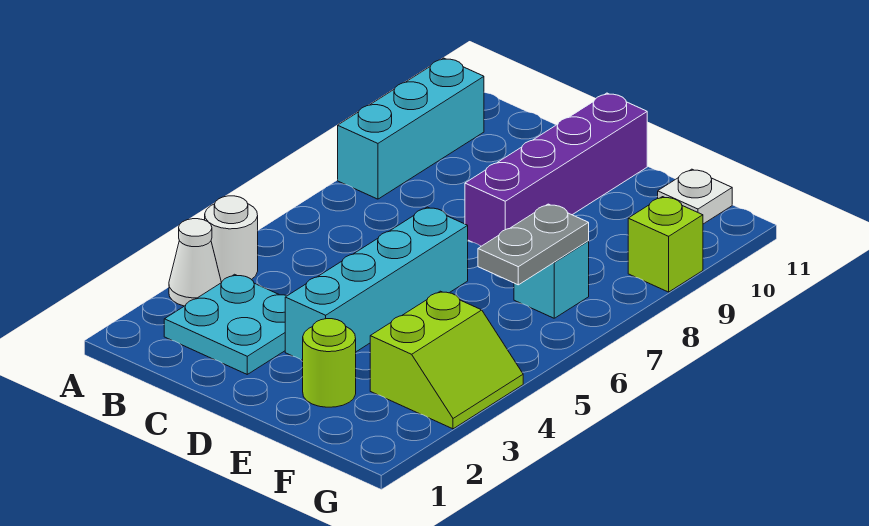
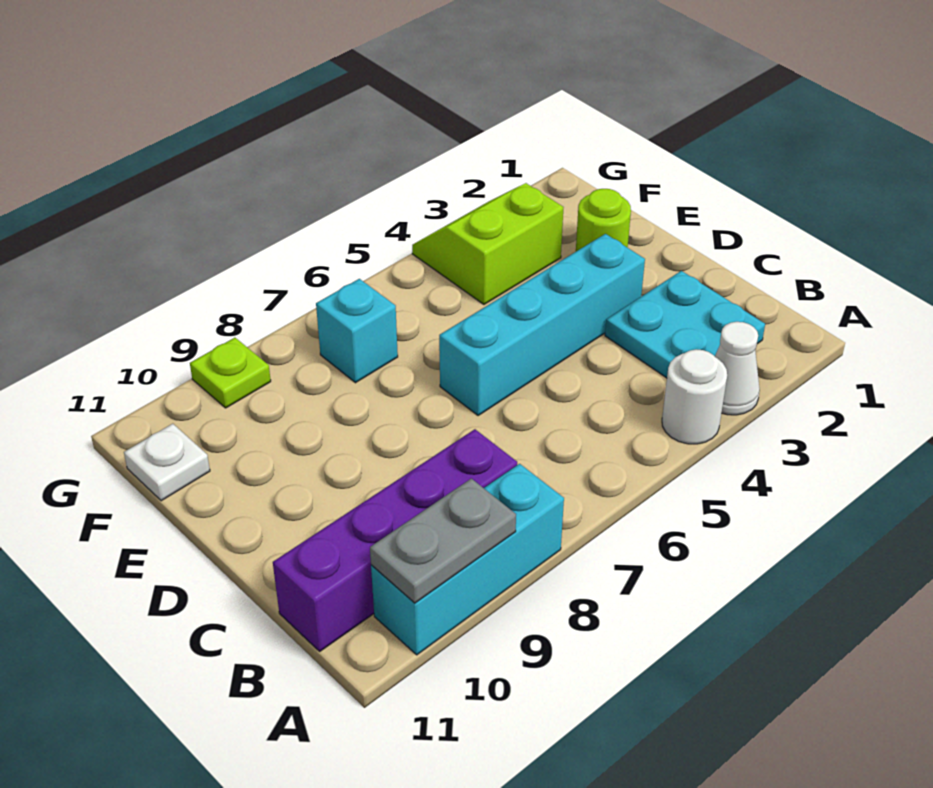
purple brick D8:D11 level 1 -> purple brick B8:B11 level 1
grey plate F6:F7 level 2 -> grey plate A9:A10 level 2
lime brick G9 level 1 -> lime plate G9 level 1

